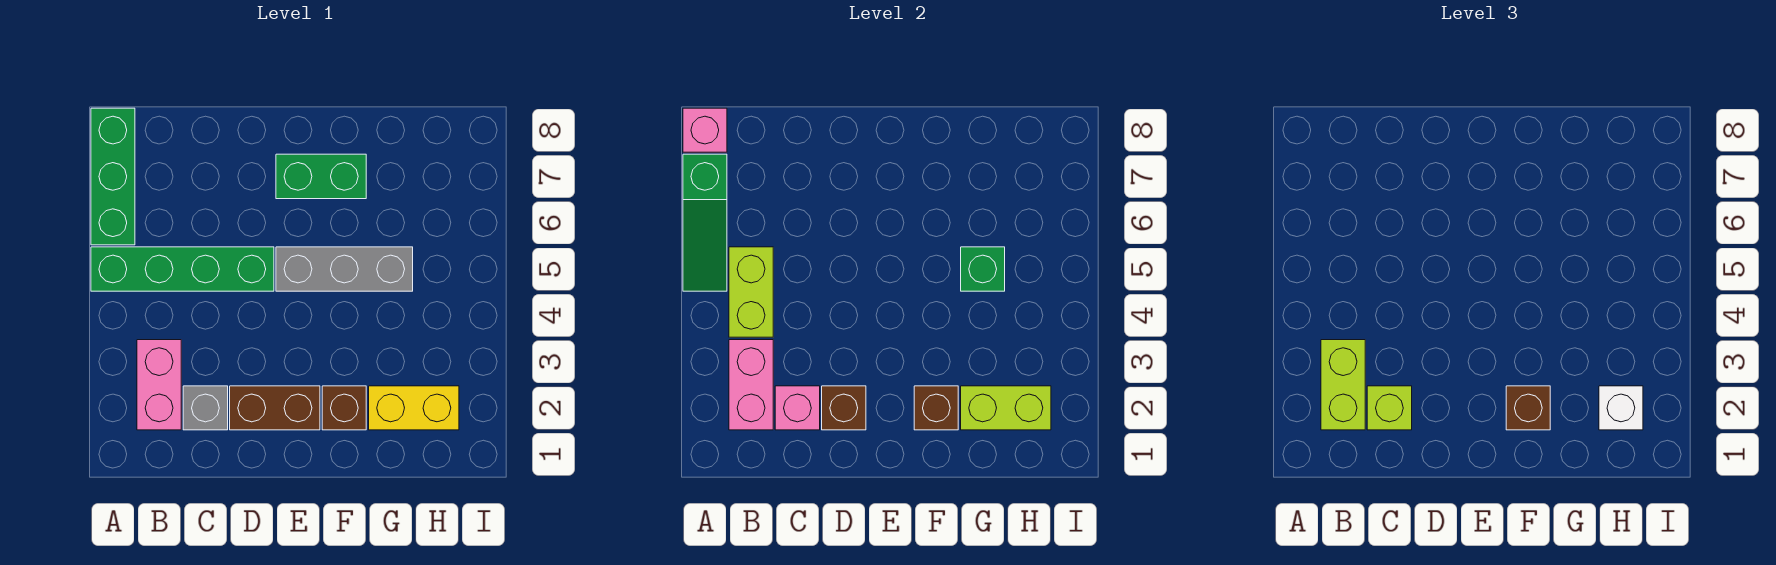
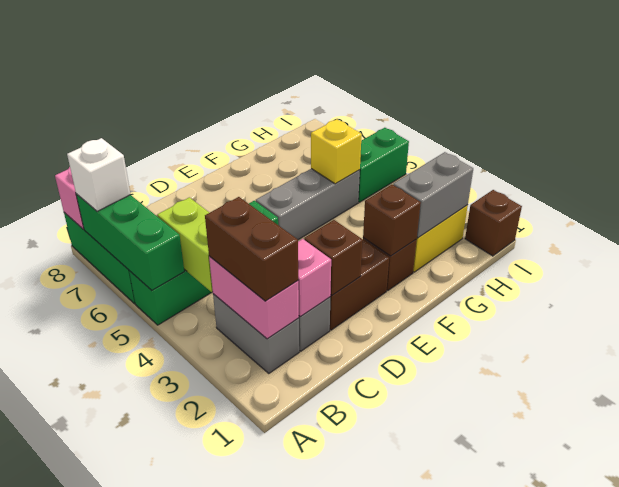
green slope A5:A7 level 2 top 7 -> green brick A5:A7 level 2
pink brick B2:B3 level 1 -> grey brick B2:B3 level 1
lime brick B2:B3 level 3 -> brown brick B2:B3 level 3
lime brick C2 level 3 -> none
green brick E7:F7 level 1 -> green brick H5:I5 level 1
brown brick F2 level 3 -> brown brick I1 level 1
lime brick G2:H2 level 2 -> grey brick G2:H2 level 2
green brick G5 level 2 -> yellow brick G5 level 2
white brick H2 level 3 -> white brick A7 level 3

